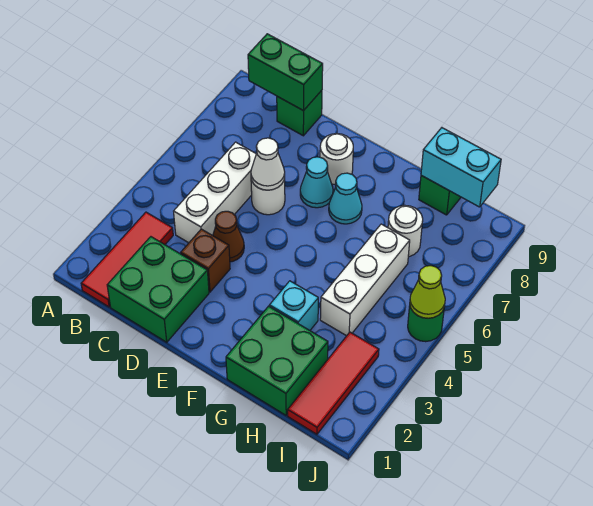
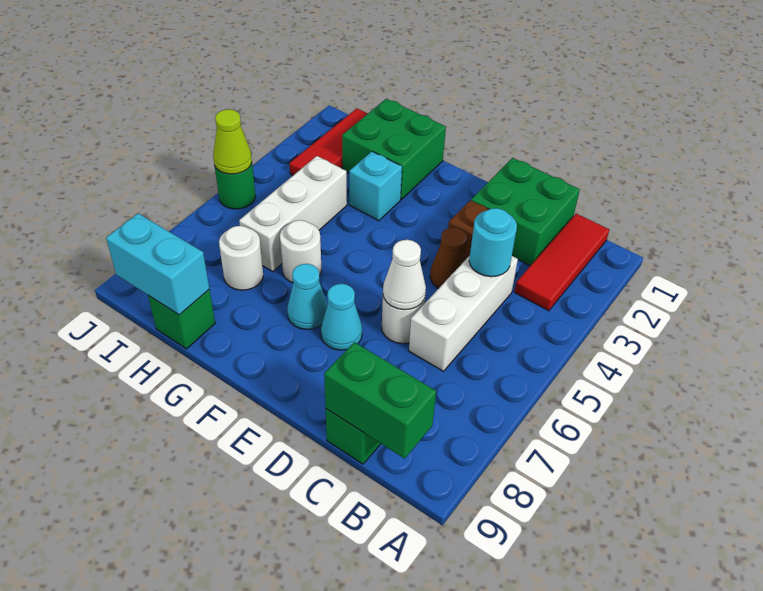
none -> cyan round brick C4 level 2
white round brick E8 level 1 -> white round brick G6 level 1

